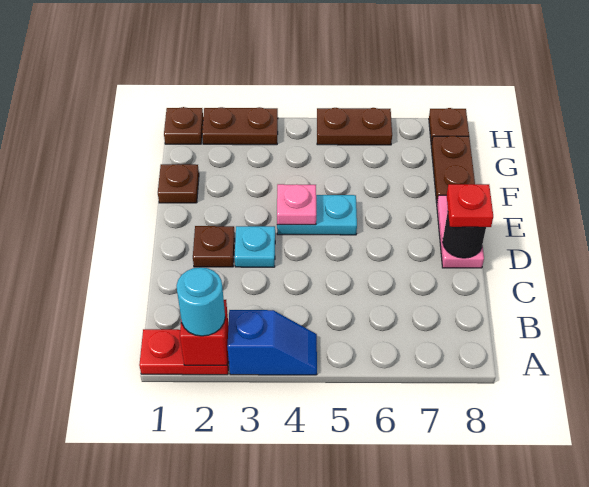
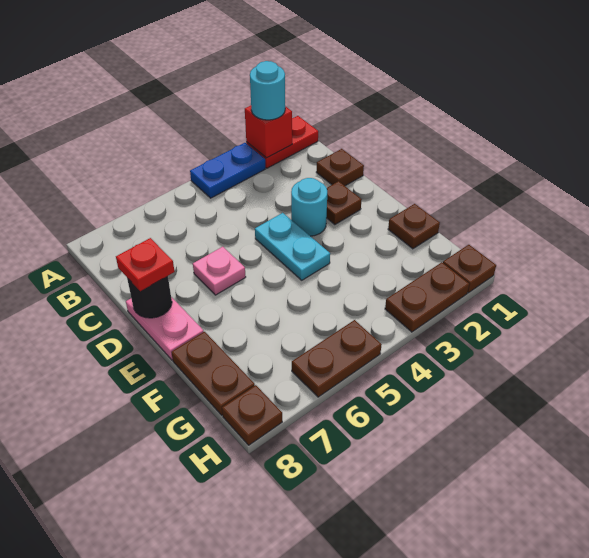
blue slope A3:A4 level 1 top 3 -> blue plate A3:A4 level 1
none -> brown plate C1 level 1
cyan plate D3 level 1 -> cyan round brick D3 level 1
cyan plate E4:E5 level 1 -> cyan plate D4:E4 level 1
pink plate E4 level 2 -> pink plate D6 level 1

